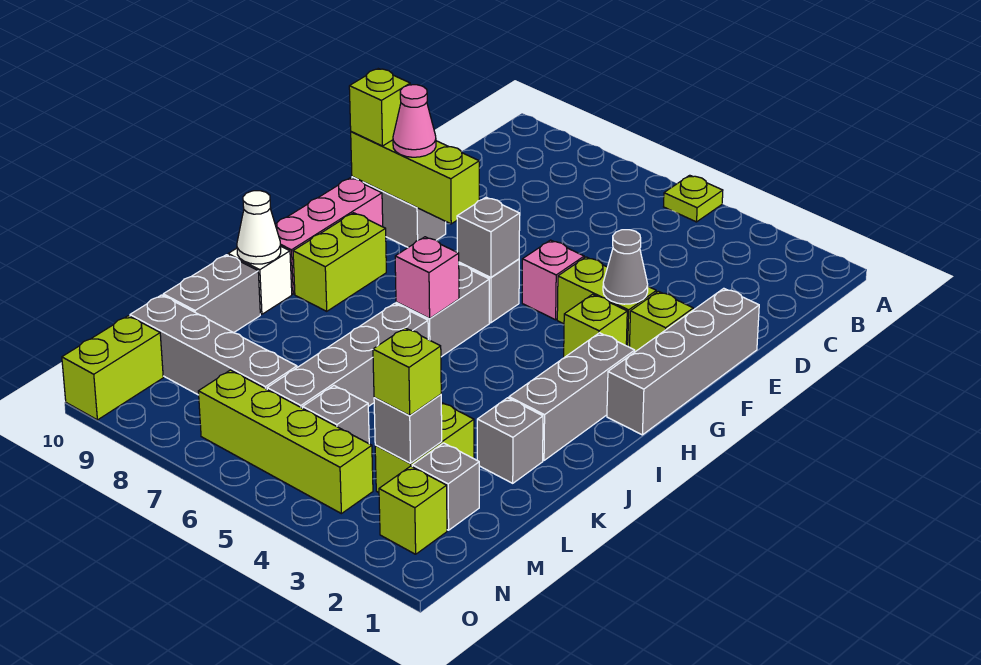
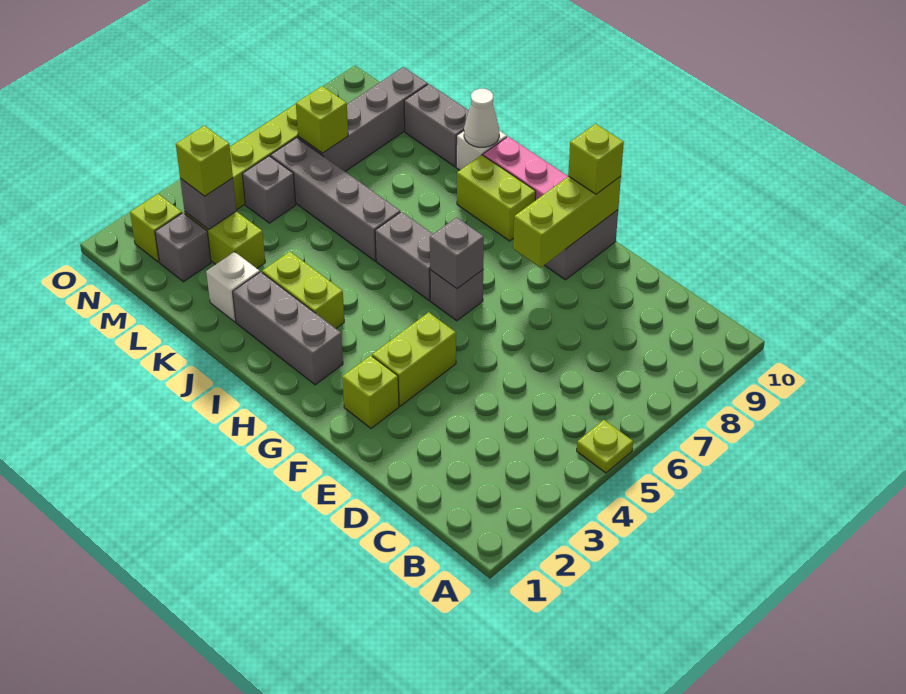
grey brick E1:H1 level 1 -> none
grey cone F3 level 2 -> none
pink brick F5 level 1 -> none
pink cone F9 level 3 -> none
lime brick G3 level 1 -> lime brick M7 level 2
pink brick I6 level 2 -> none
grey brick K2 level 1 -> white brick K2 level 1
lime brick N10:O10 level 1 -> lime brick I3:J3 level 1

